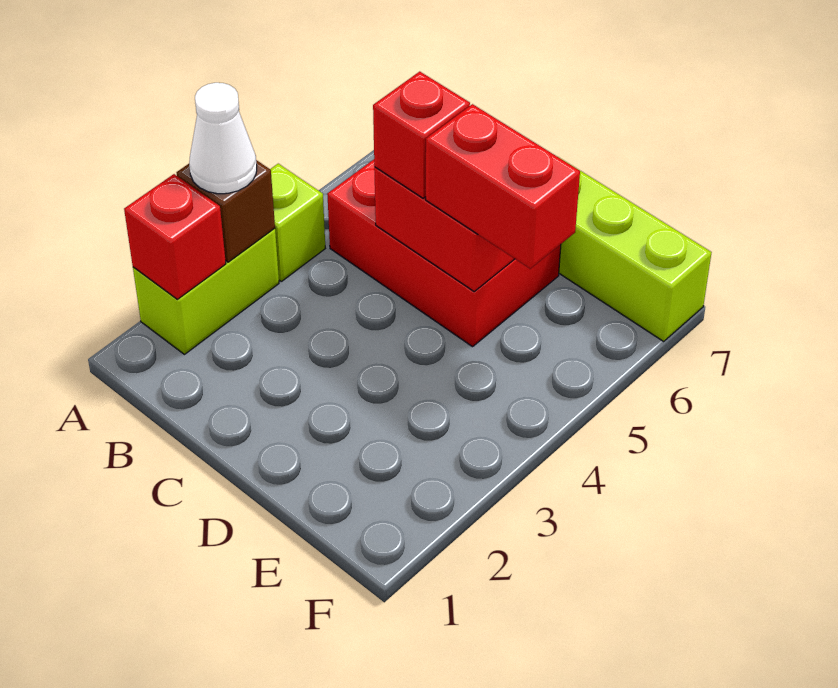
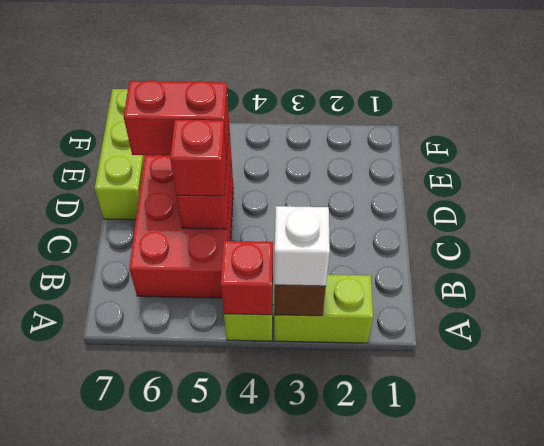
red brick A2 level 2 -> red brick A4 level 2
white cone A3 level 3 -> white brick A3 level 3
red brick D5:E5 level 3 -> red brick D5:D6 level 3

